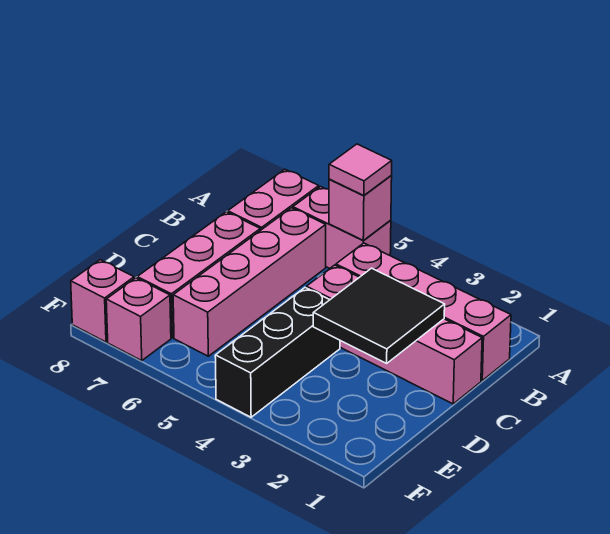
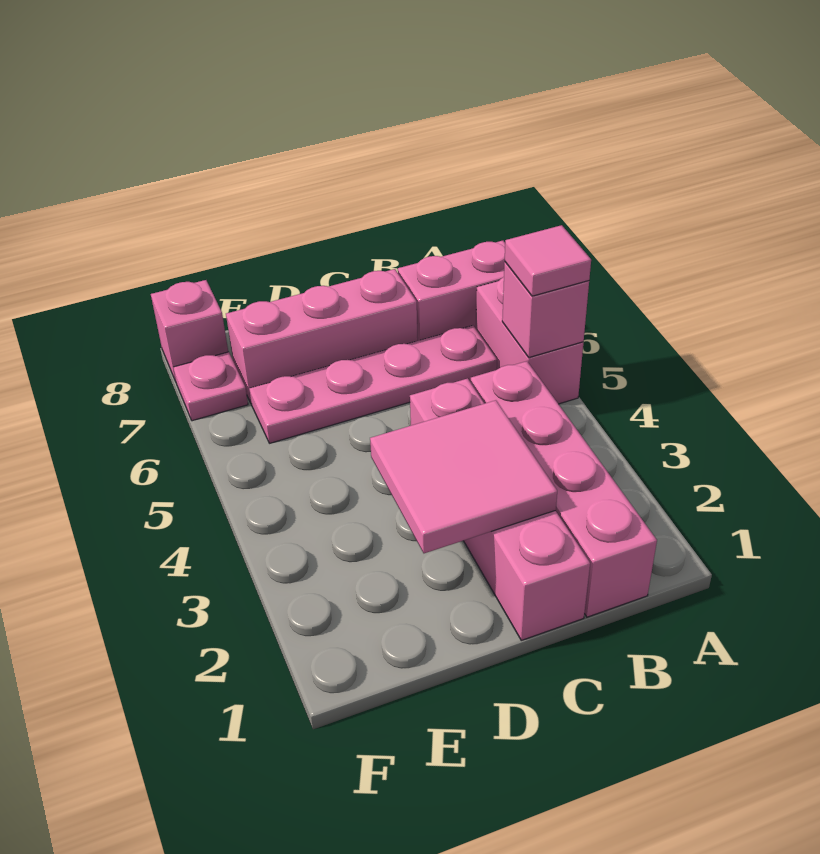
pink brick B6:E6 level 1 -> pink plate B6:E6 level 1
black tile C2:D3 level 2 -> pink tile C2:D3 level 2
black brick D4:F4 level 1 -> none
pink brick F7 level 1 -> pink plate F7 level 1

